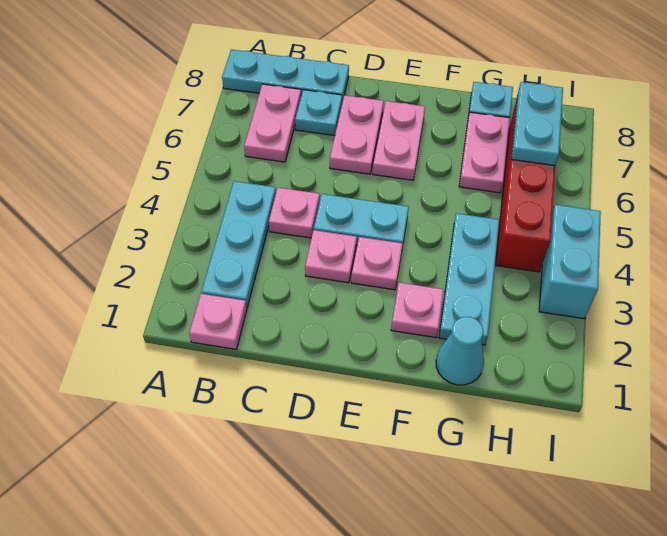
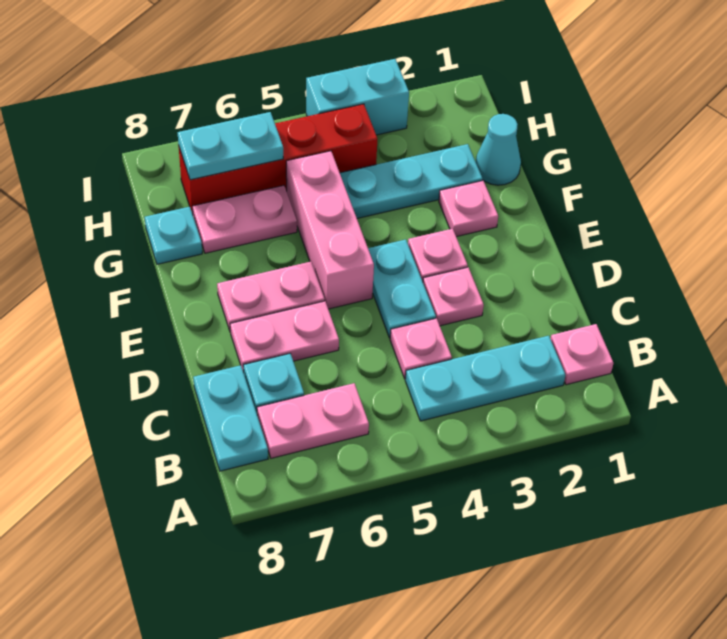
cyan plate A8:C8 level 1 -> cyan plate B8:C8 level 1
none -> pink brick E5:G5 level 1

